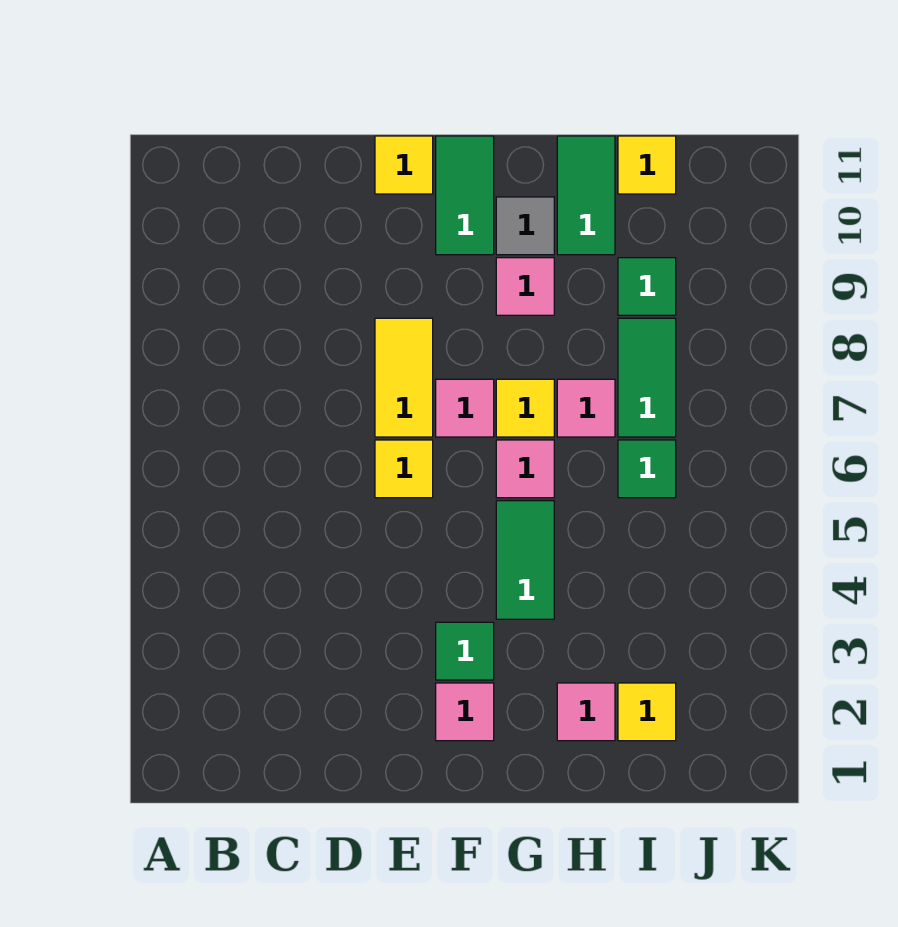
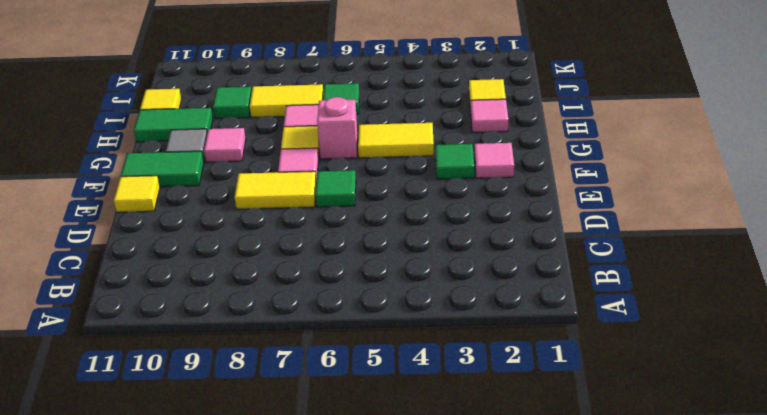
yellow tile E6 level 1 -> green tile E6 level 1
green tile G4:G5 level 1 -> yellow tile G4:G5 level 1
pink tile G6 level 1 -> pink brick G6 level 1
green tile I7:I8 level 1 -> yellow tile I7:I8 level 1

